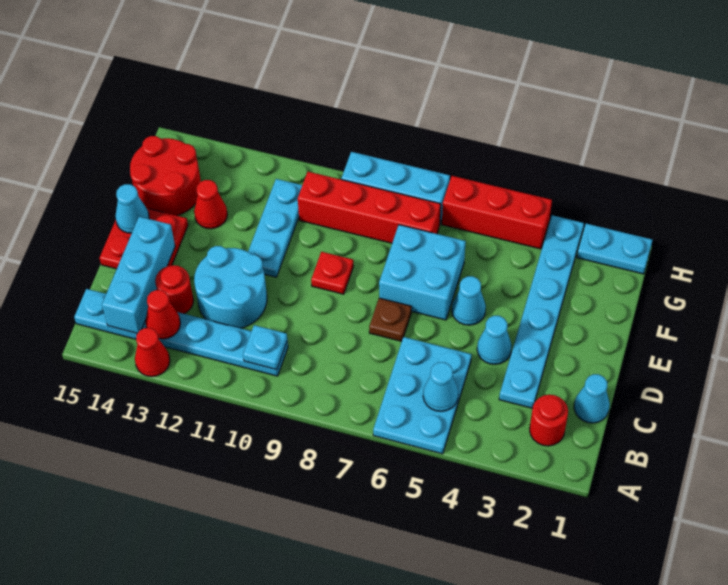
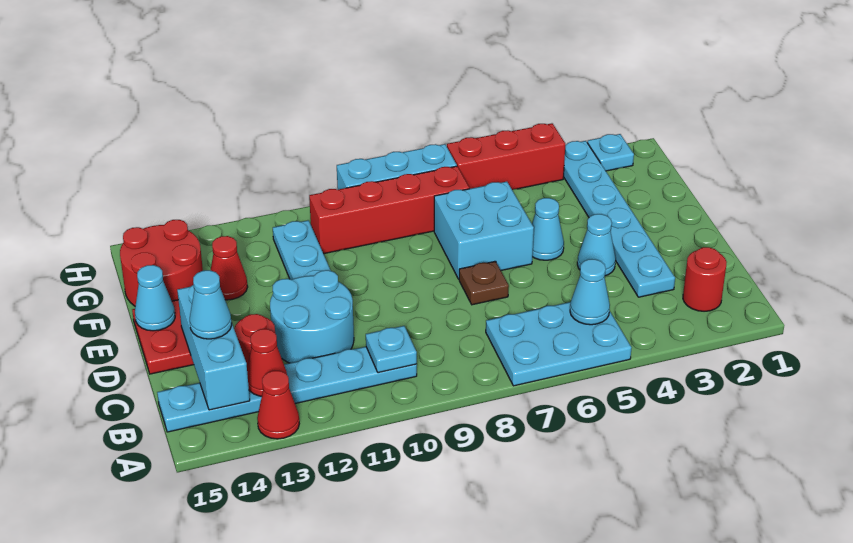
cyan plate A5:C6 level 1 -> cyan plate A5:B7 level 1
cyan cone C1 level 1 -> cyan cone C14 level 3
red plate E9 level 1 -> none
cyan plate H1:H2 level 1 -> cyan plate H2 level 1

